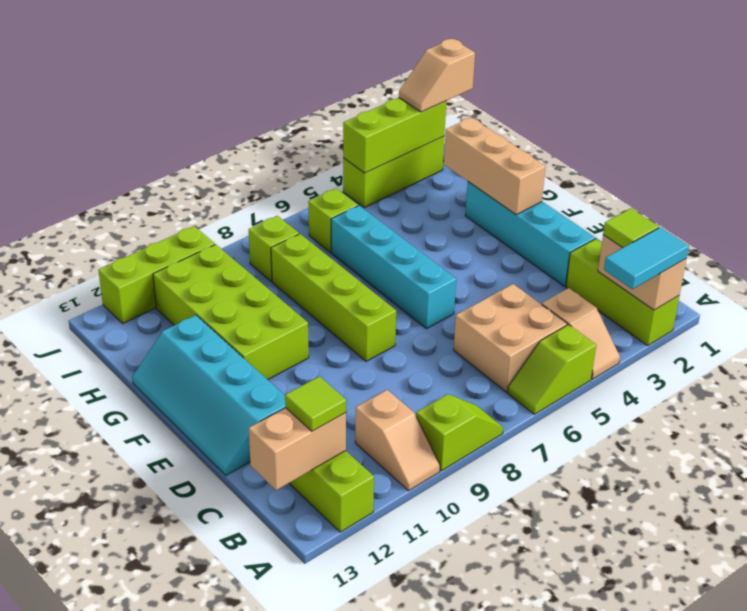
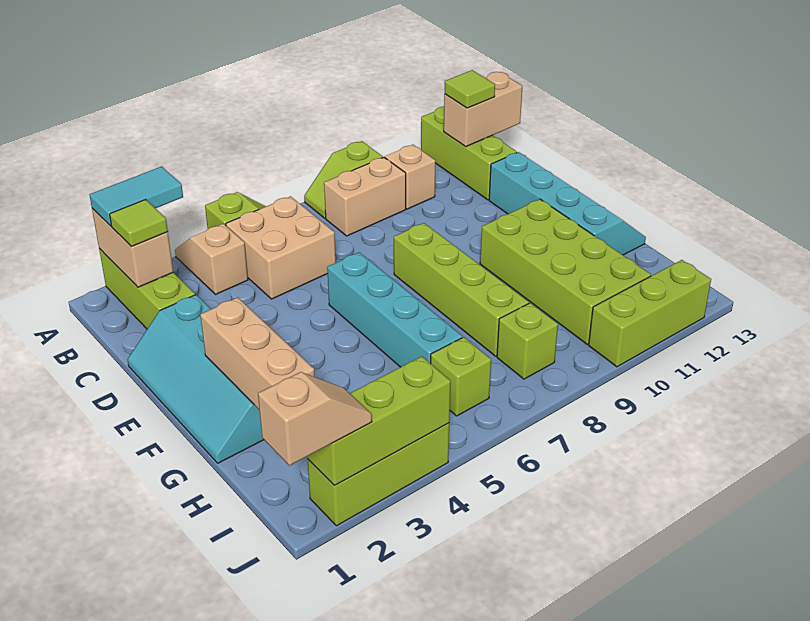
none -> tan brick B8:B9 level 1

